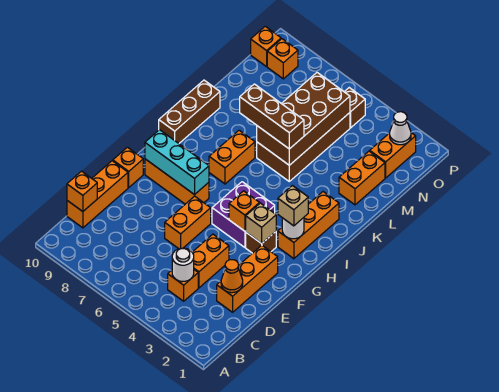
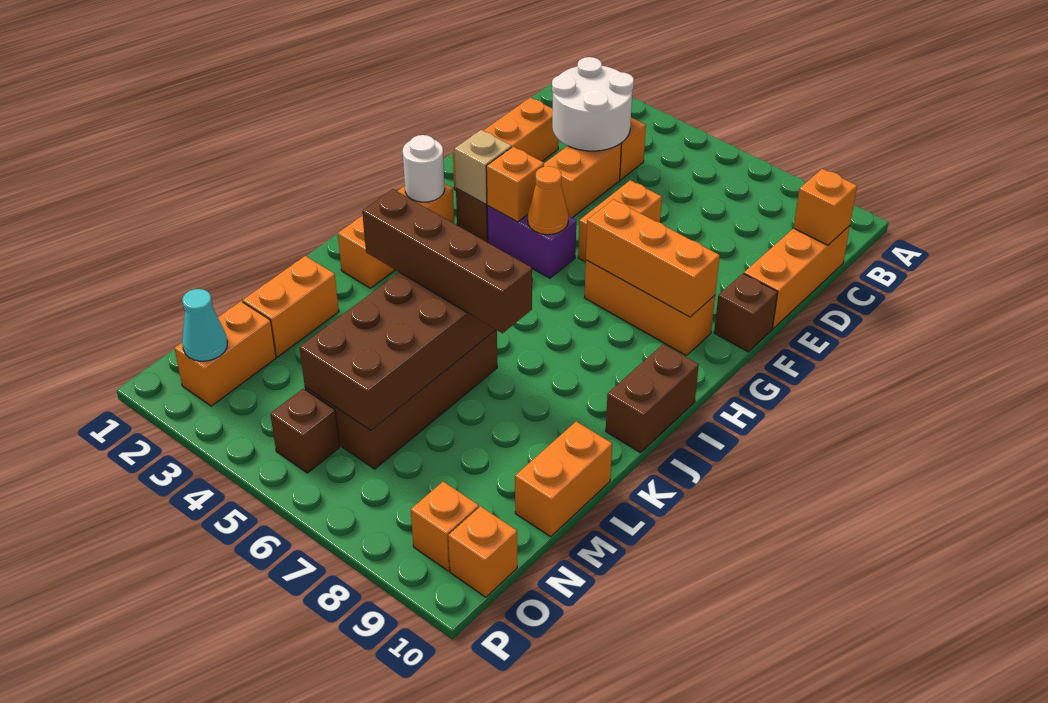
white round brick C4 level 2 -> white round brick C3:D4 level 2
orange cone D2 level 2 -> orange cone G5 level 2
orange brick F10 level 1 -> brown brick F10 level 1
purple brick G4:H5 level 1 -> purple brick G4:G5 level 1
cyan brick G7:G9 level 2 -> orange brick G7:G9 level 2
tan brick H2 level 3 -> none
orange brick I7:J7 level 1 -> orange brick L10:M10 level 1
brown brick I10:K10 level 1 -> brown brick I10:J10 level 1
brown brick K5:K7 level 3 -> brown brick K4:K7 level 3
white cone O2 level 2 -> cyan cone O2 level 2

